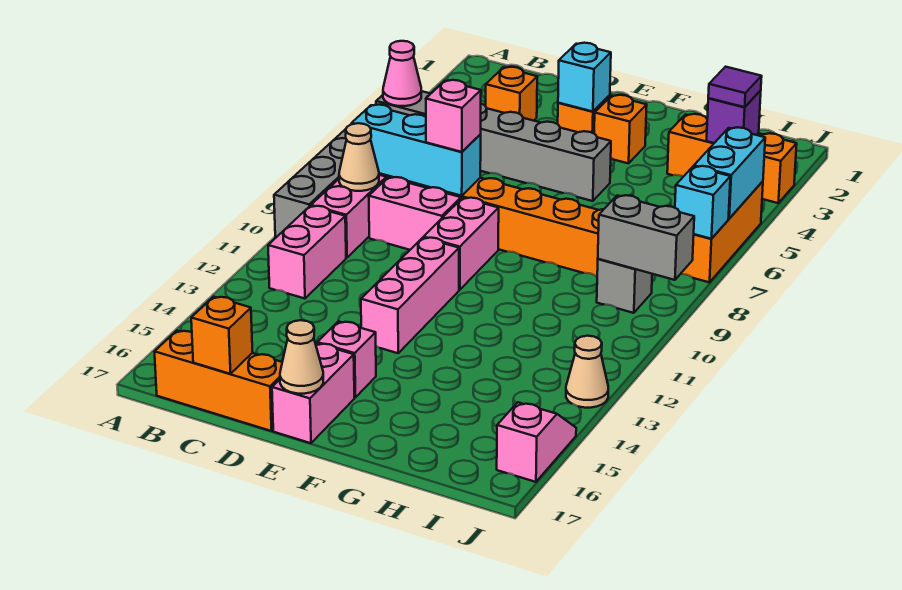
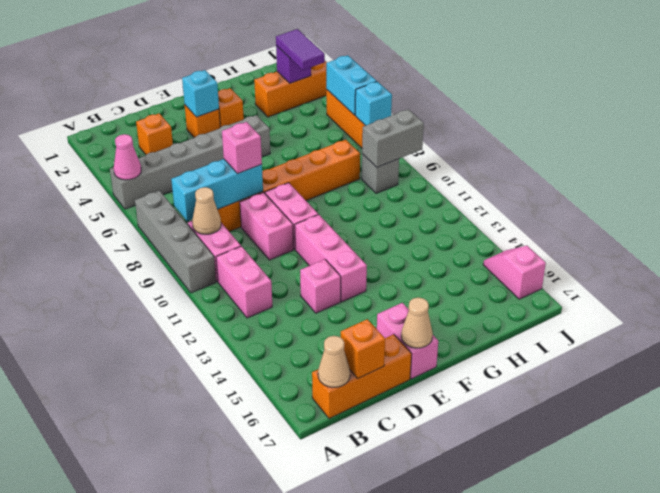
pink brick C9:D9 level 1 -> pink brick D9:D10 level 1
pink brick E15 level 1 -> pink brick D13 level 1
purple tile I3 level 3 -> purple tile I3:I4 level 3
tan cone J13 level 1 -> tan cone B17 level 2

